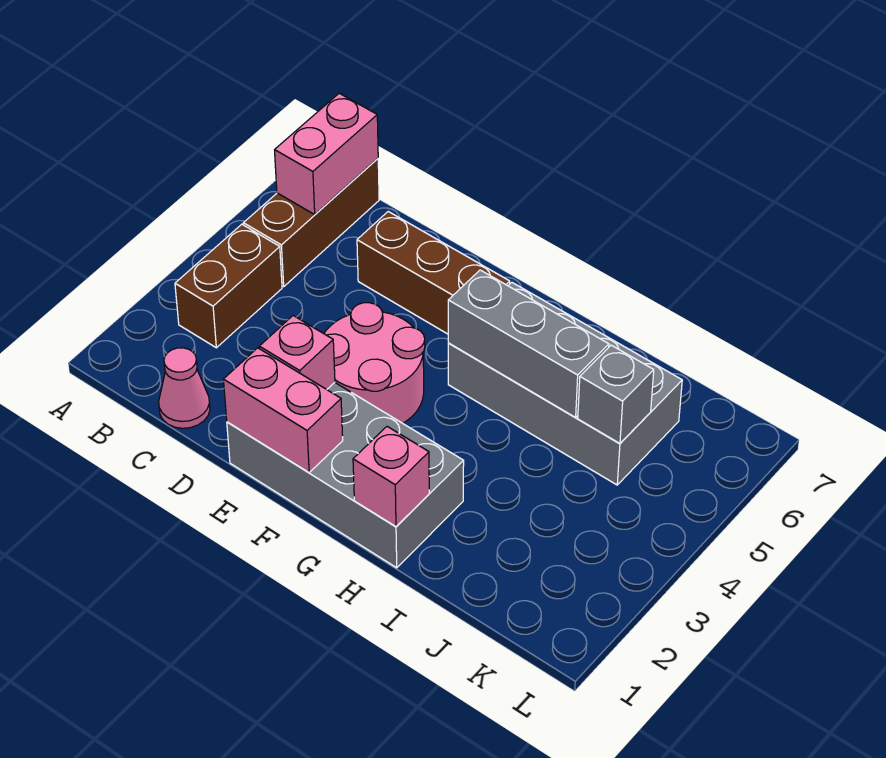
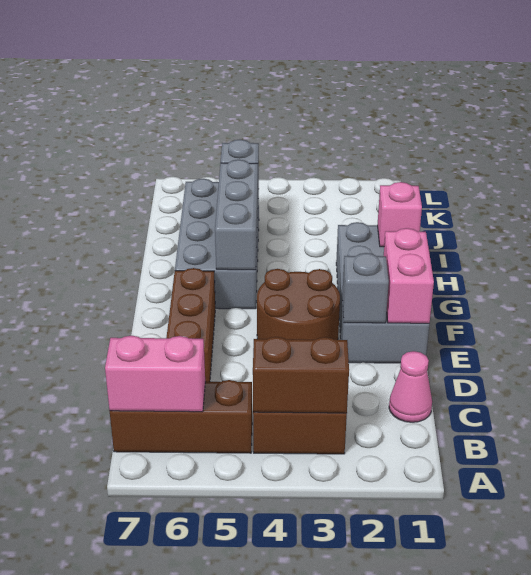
none -> brown brick B3:B4 level 2
pink brick E2 level 2 -> grey brick E2 level 2
pink round brick E3:F4 level 1 -> brown round brick E3:F4 level 1

